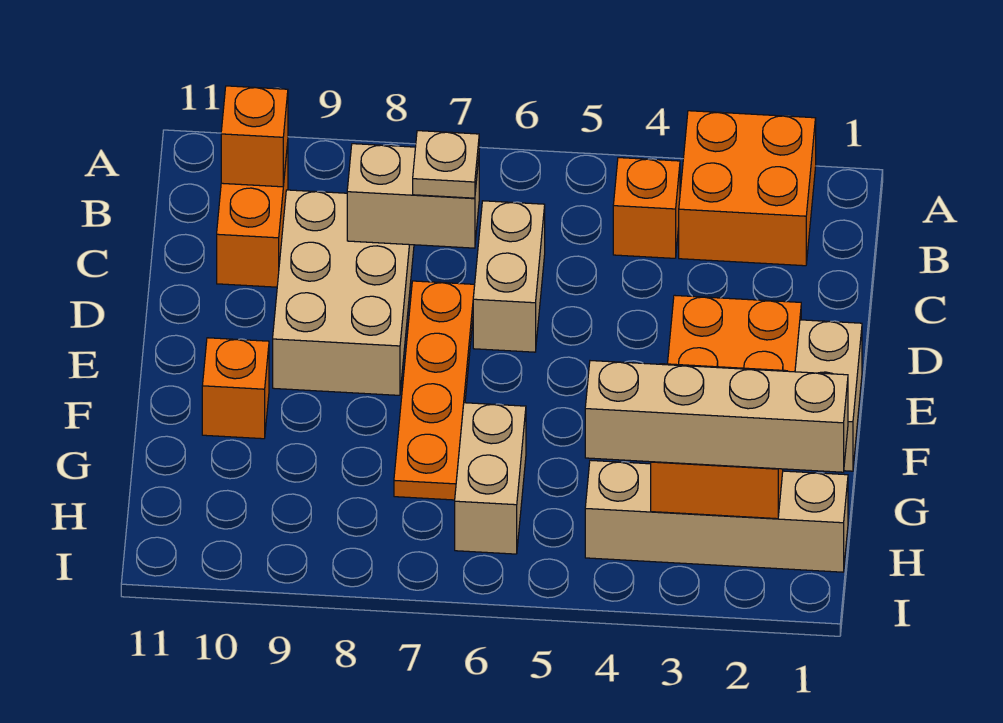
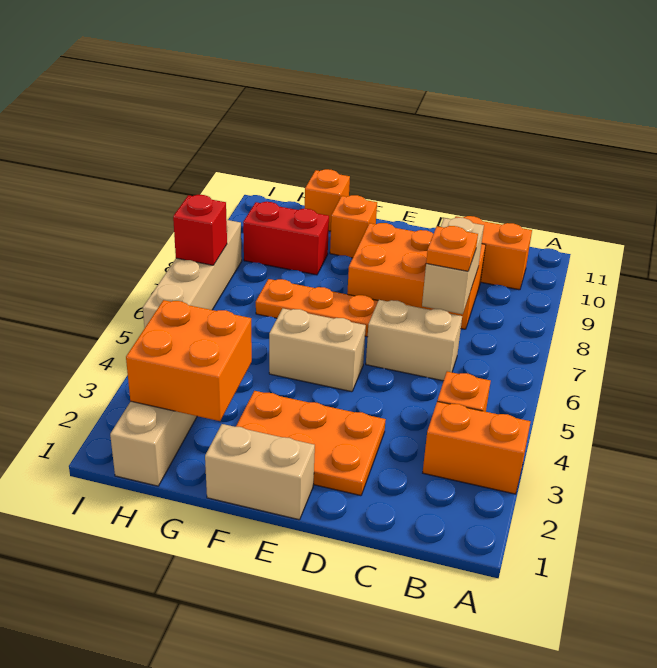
orange brick A2:B3 level 1 -> orange brick A3:B3 level 1
orange brick B10 level 2 -> orange brick G11 level 1
tan plate C7 level 3 -> orange plate C7 level 3
tan brick C8:E9 level 1 -> orange brick C8:E9 level 1
tan brick G6:H6 level 1 -> tan brick E5:F5 level 1
none -> red brick G9:H9 level 1
tan brick H1:H4 level 3 -> tan brick I5:I8 level 1
none -> red brick I7 level 2

